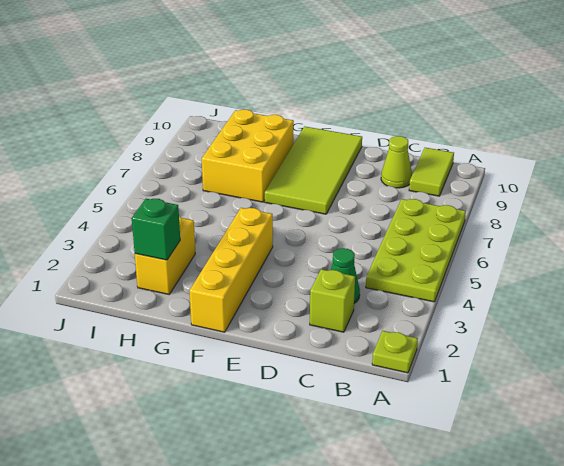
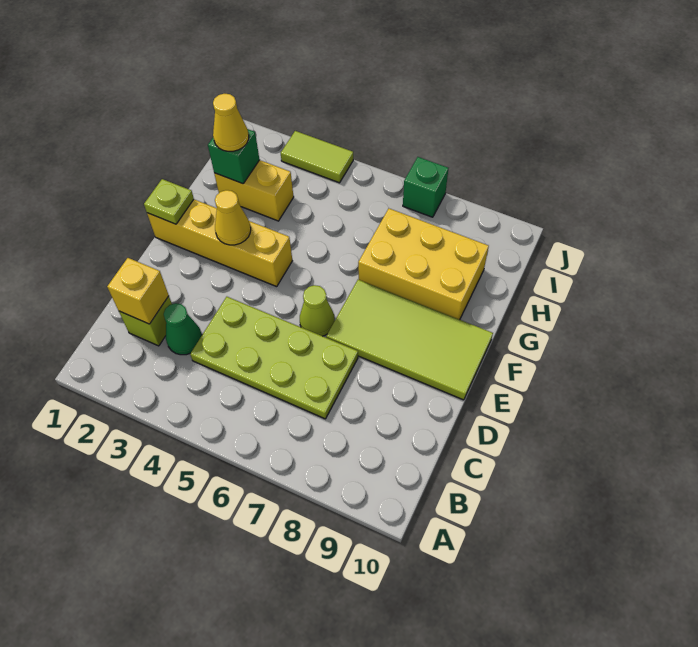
lime plate A1 level 1 -> lime plate F1 level 2
lime plate A4:B7 level 1 -> lime plate C4:D7 level 1
lime tile B9:B10 level 1 -> lime tile J3:J4 level 1
none -> yellow brick C2 level 2
lime cone C9 level 1 -> lime cone E6 level 1
none -> yellow cone F3 level 2
none -> yellow cone H2 level 3
none -> green brick J7 level 1

